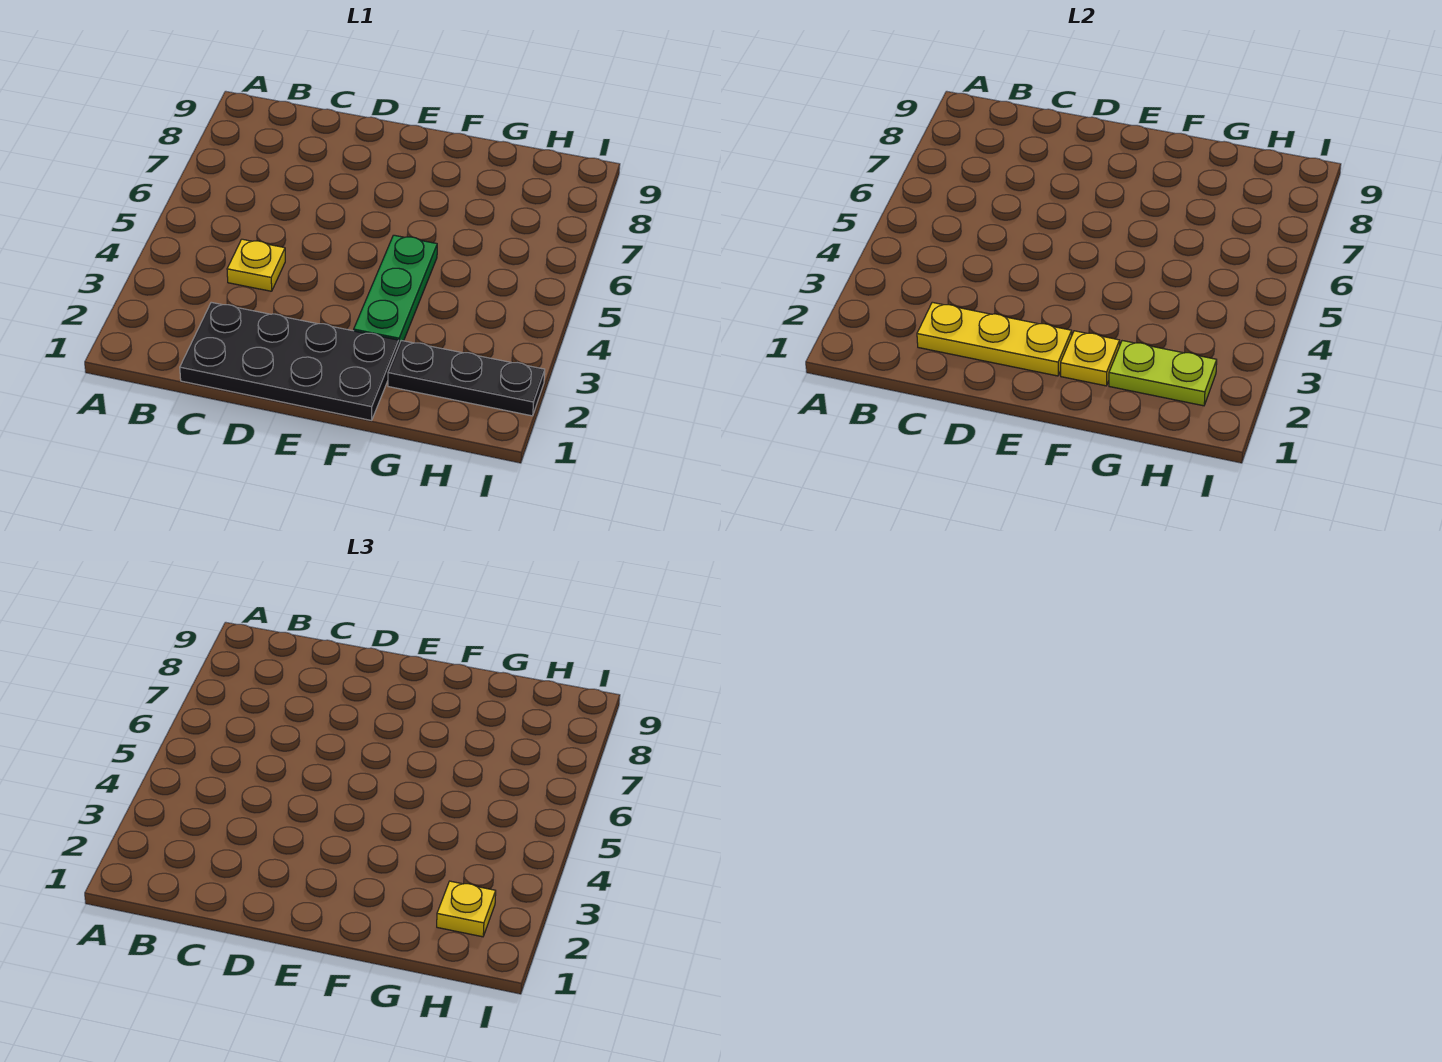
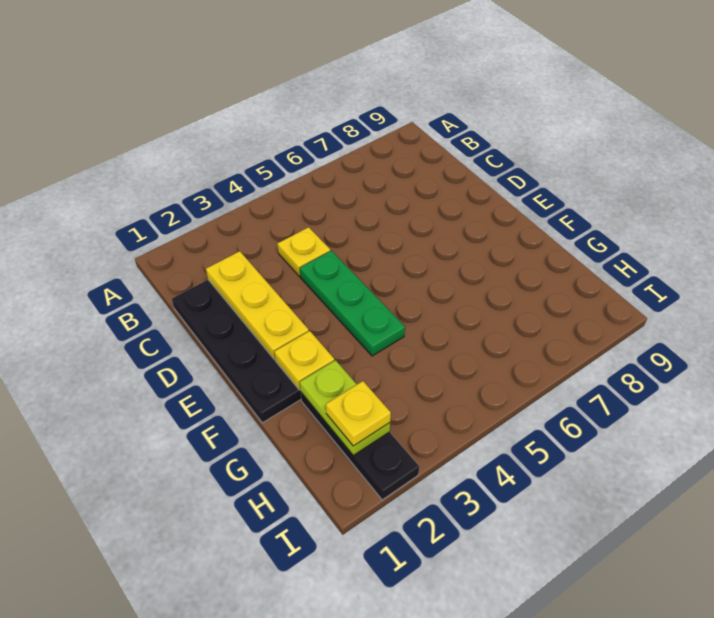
green plate F3:F5 level 1 -> green plate D4:F4 level 1

